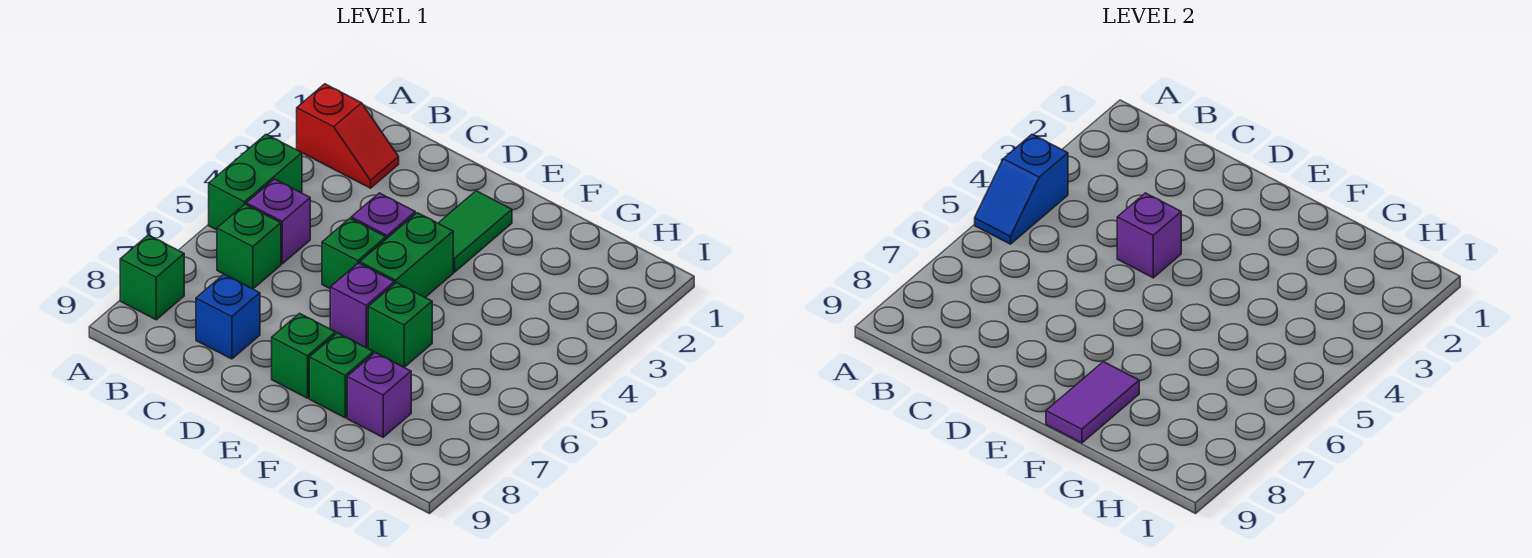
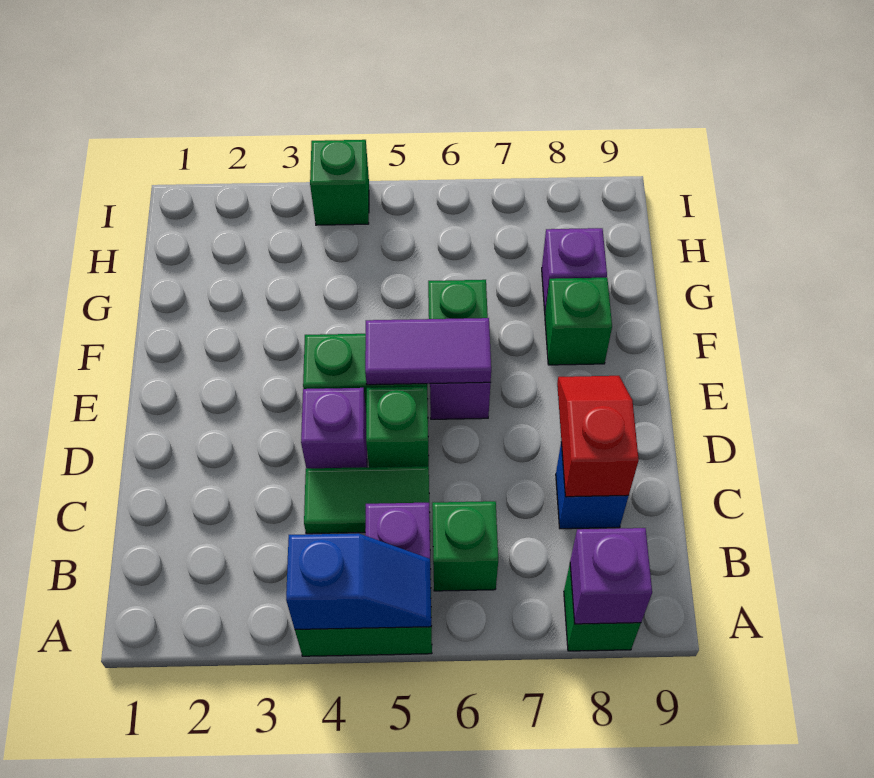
red slope A2:B2 level 1 top A -> red slope C8:D8 level 2 top C
purple brick D4 level 2 -> purple brick A8 level 2
green tile E2:E3 level 1 -> green tile C4:C5 level 1
green brick E8 level 1 -> green brick I4 level 1
purple tile F8:F9 level 2 -> purple tile E5:E6 level 2

